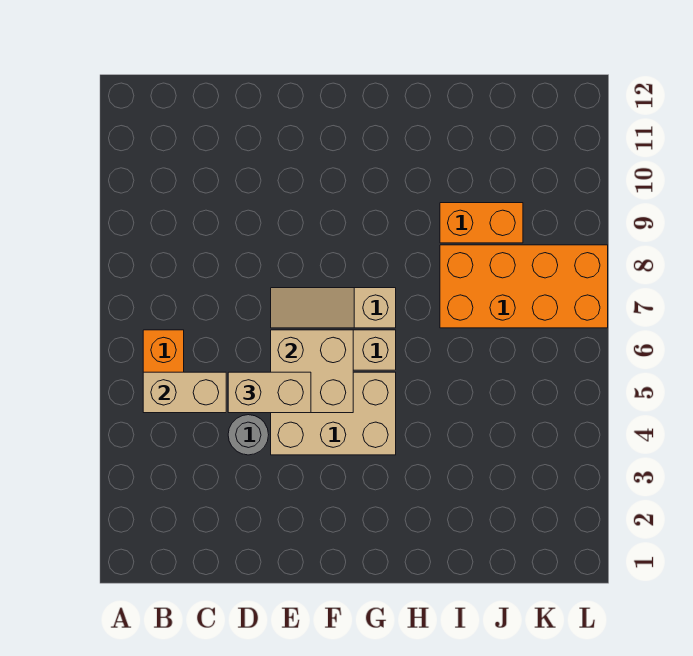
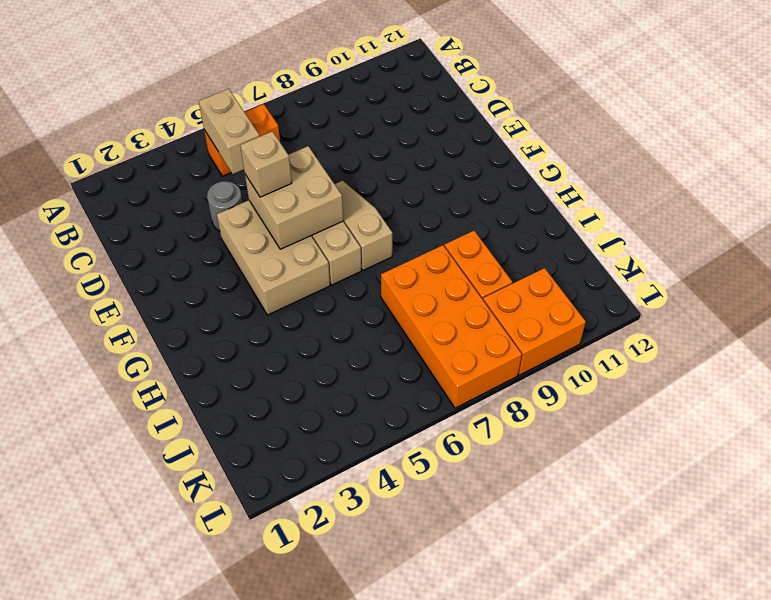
tan brick D5:E5 level 3 -> tan brick E5 level 3
none -> orange brick K9:L10 level 1

